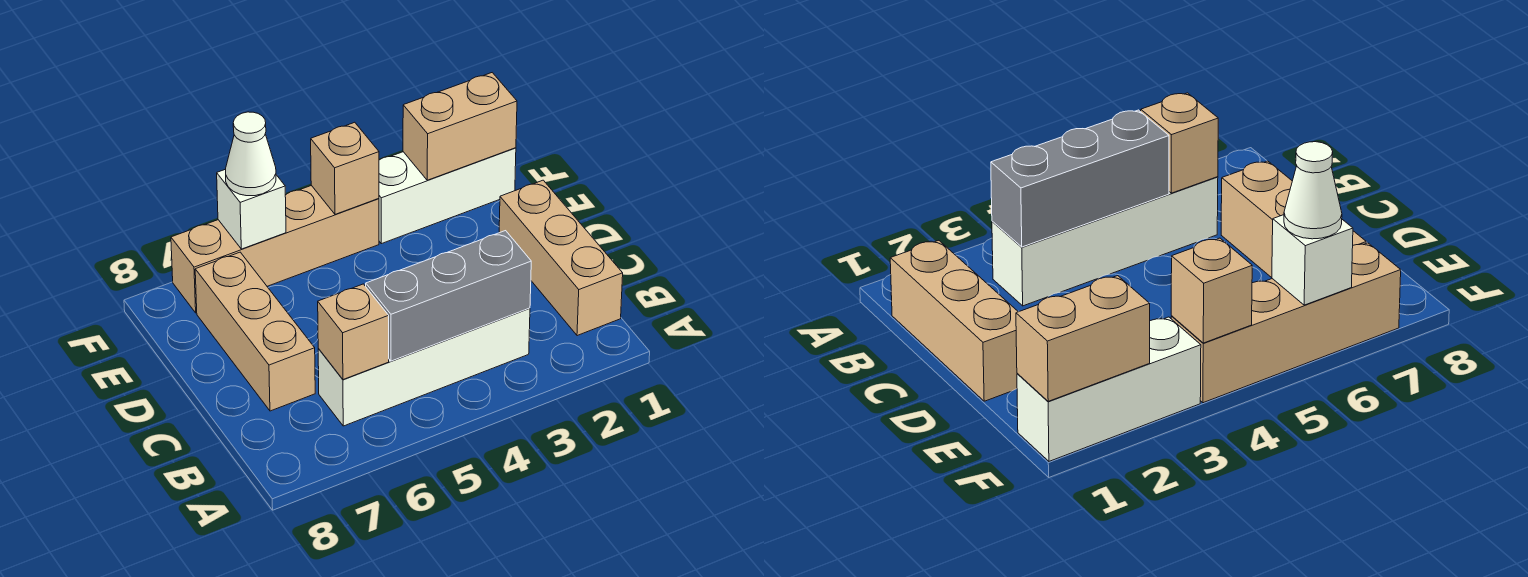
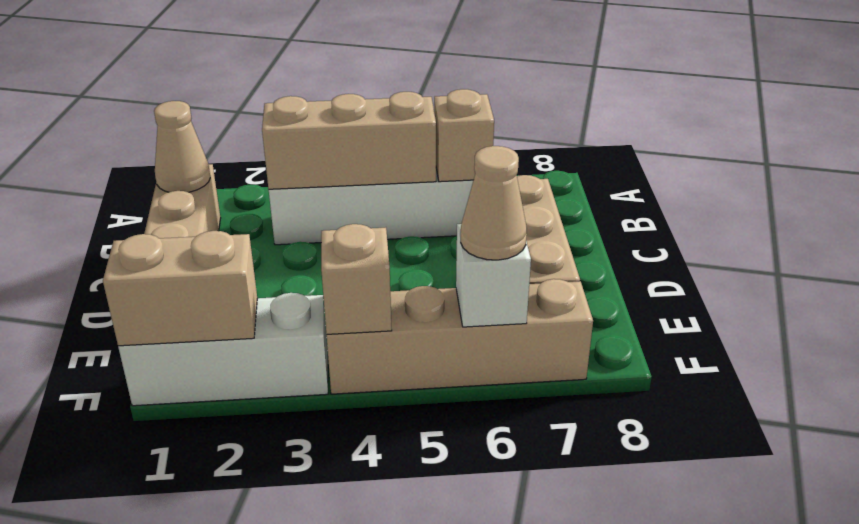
none -> tan cone B1 level 2
grey brick B3:B5 level 2 -> tan brick B3:B5 level 2
white cone F6 level 3 -> tan cone F6 level 3

